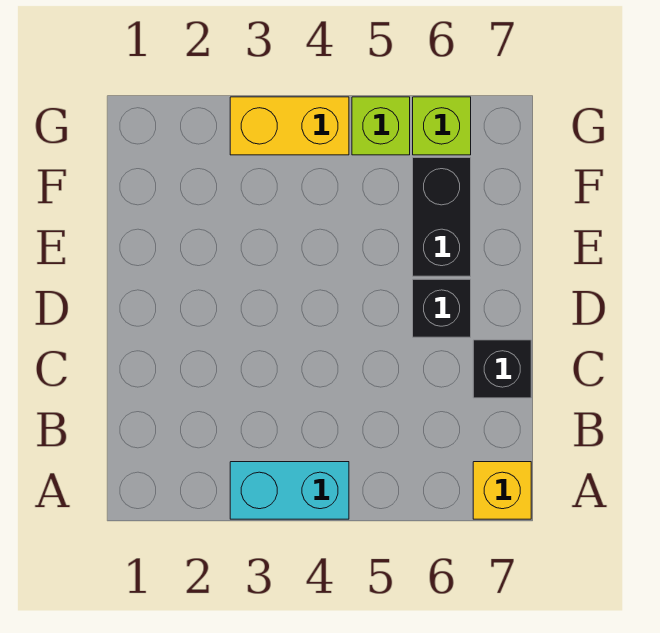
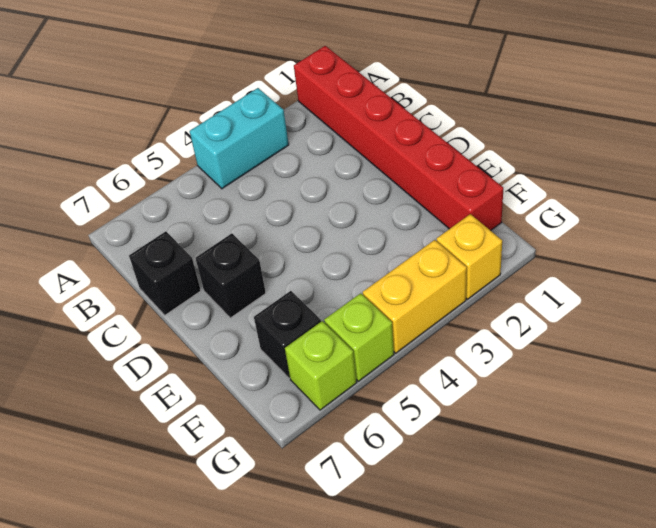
none -> red brick A1:F1 level 1
yellow brick A7 level 1 -> yellow brick G2 level 1
black brick E6:F6 level 1 -> black brick F6 level 1

